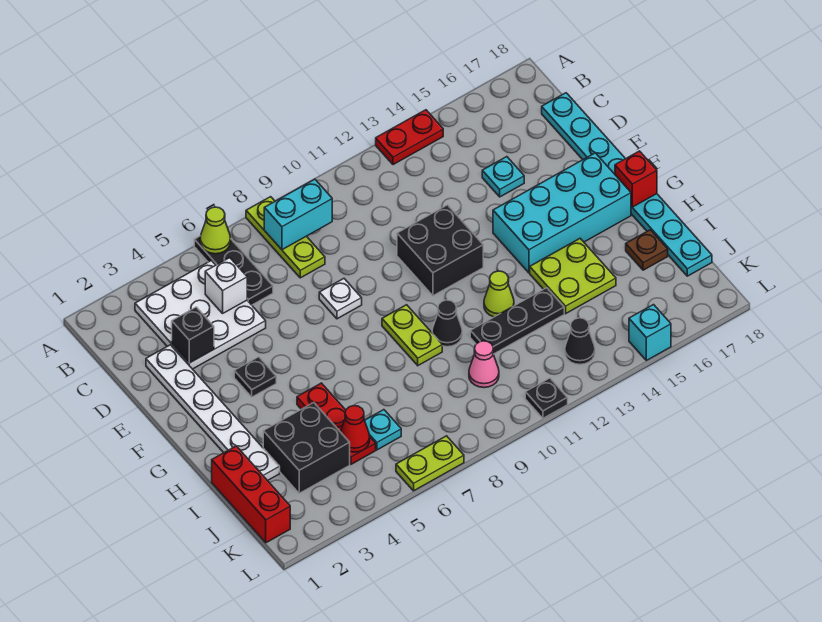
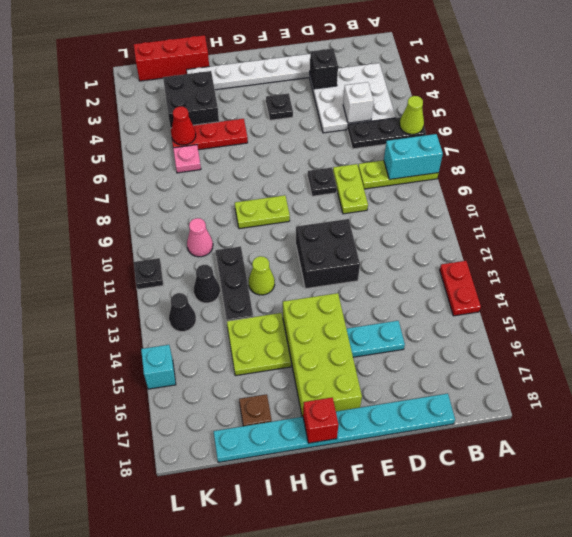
cyan brick B8:B9 level 2 -> cyan brick A8:B8 level 2
cyan plate D15 level 1 -> cyan plate D15:E15 level 1
white plate E8 level 1 -> black plate E8 level 1
cyan brick F14:G17 level 1 -> lime brick F14:G17 level 1
black cone H10 level 1 -> black cone J12 level 1
cyan plate J6 level 1 -> pink plate J6 level 1
lime plate L6:L7 level 1 -> lime plate D8:D9 level 1

